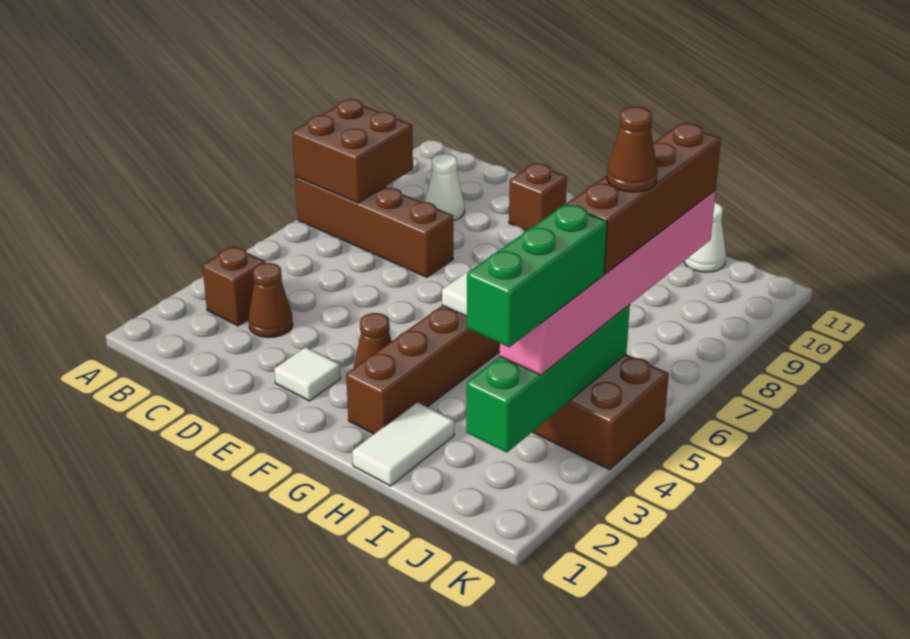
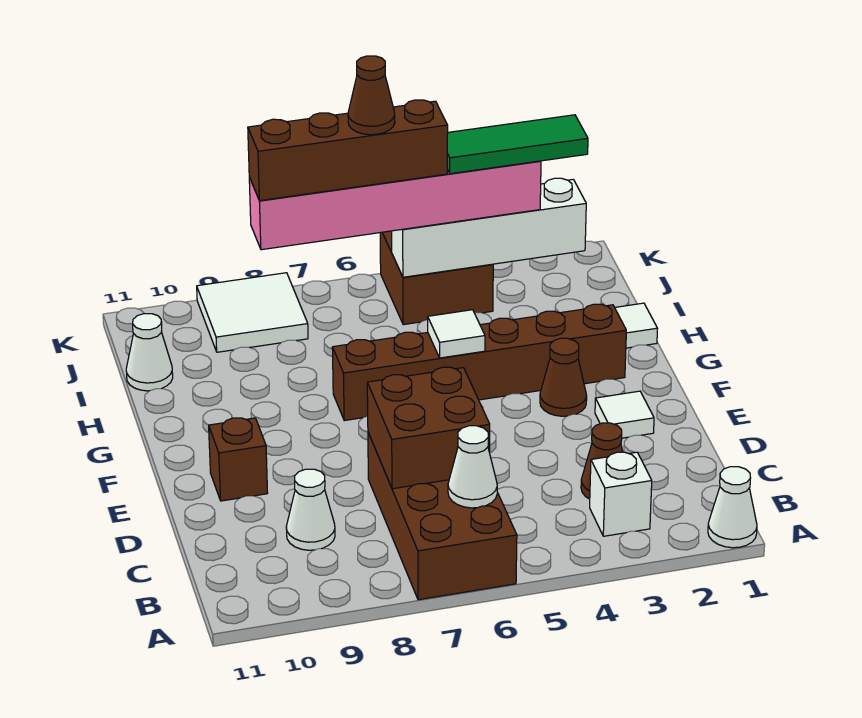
none -> white cone A1 level 1
brown brick A7:D7 level 1 -> brown brick A6:D7 level 1
brown brick A7:B8 level 2 -> brown brick C6:D7 level 2
brown brick B3 level 1 -> white brick B3 level 1
none -> white cone B6 level 2
green brick J2:J5 level 2 -> white brick J2:J5 level 2
green brick J2:J4 level 4 -> green tile J2:J4 level 4
none -> white tile J8:K9 level 1

